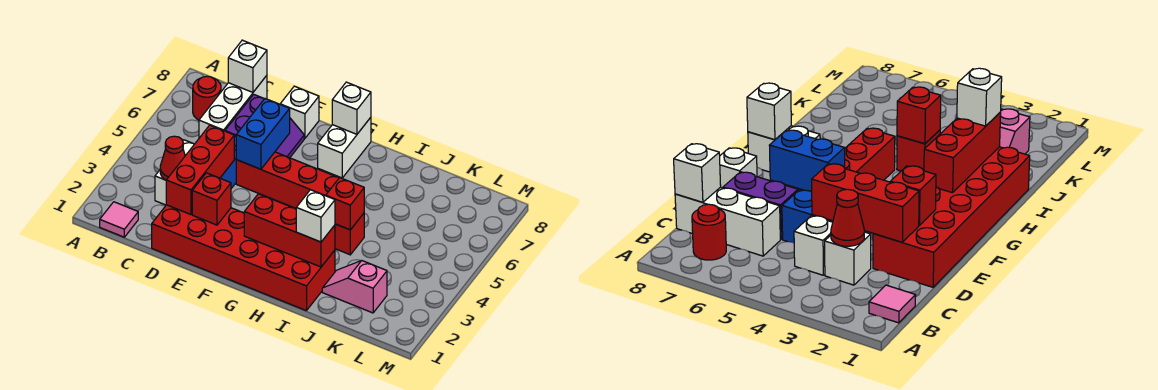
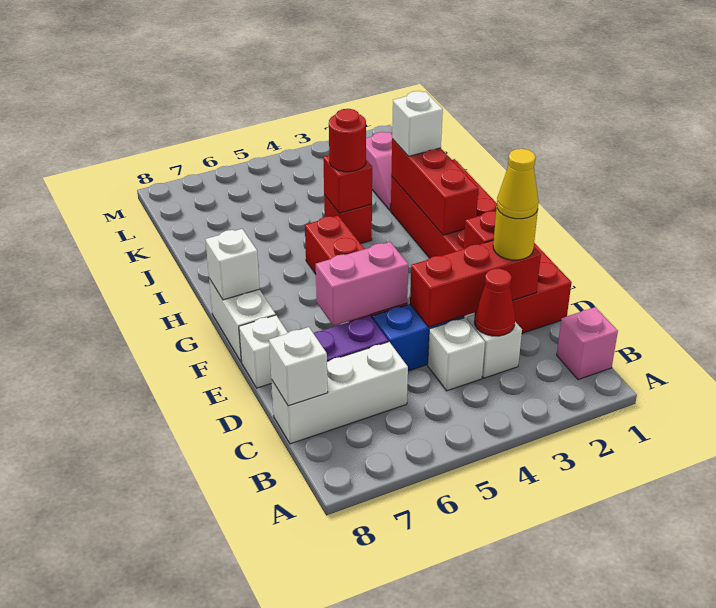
pink tile B1 level 1 -> pink brick B1 level 1
red round brick B7 level 1 -> red round brick I4 level 3
none -> yellow round brick D2 level 3
none -> yellow cone D2 level 4
blue brick E5:E6 level 2 -> pink brick E5:E6 level 2
white brick G7:G8 level 1 -> white brick F8:G8 level 1

